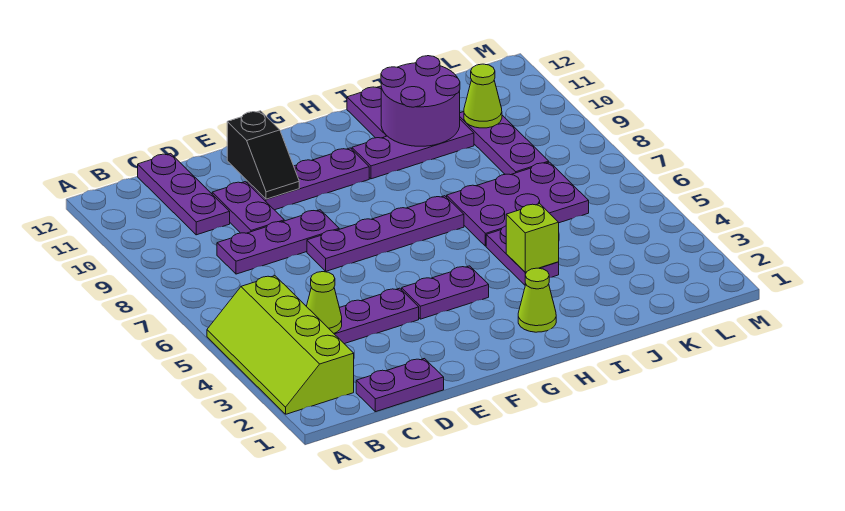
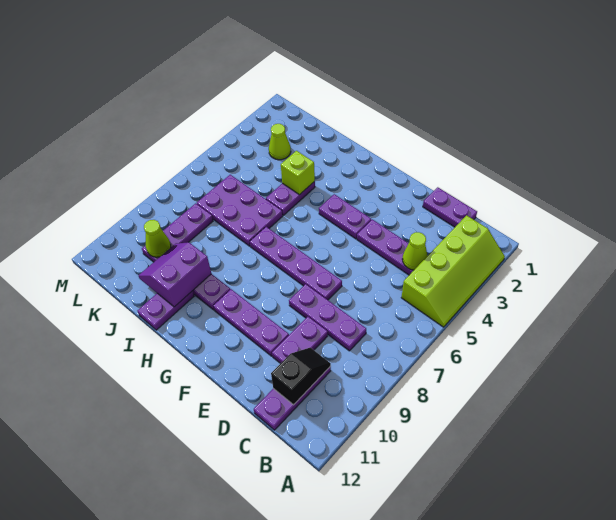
black slope E10:E11 level 2 top 11 -> black slope C10:C11 level 2 top 11
lime cone H2 level 1 -> lime cone K3 level 1
purple round brick I10:J11 level 2 -> purple slope I10:J11 level 2 top I

